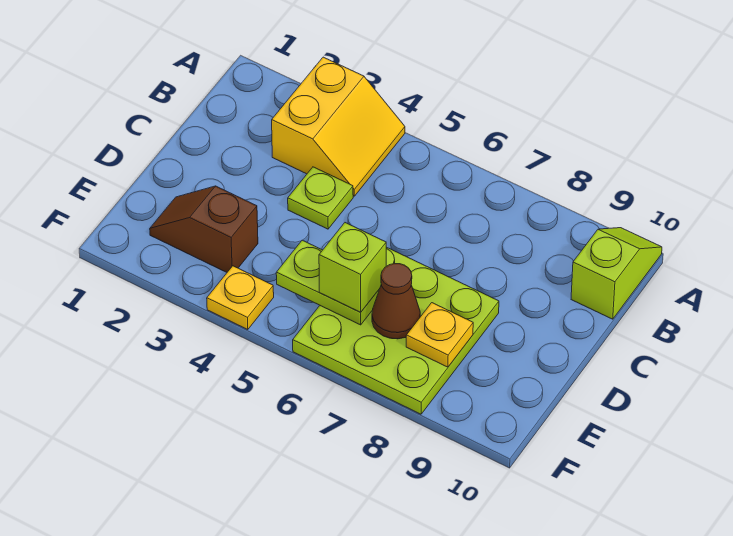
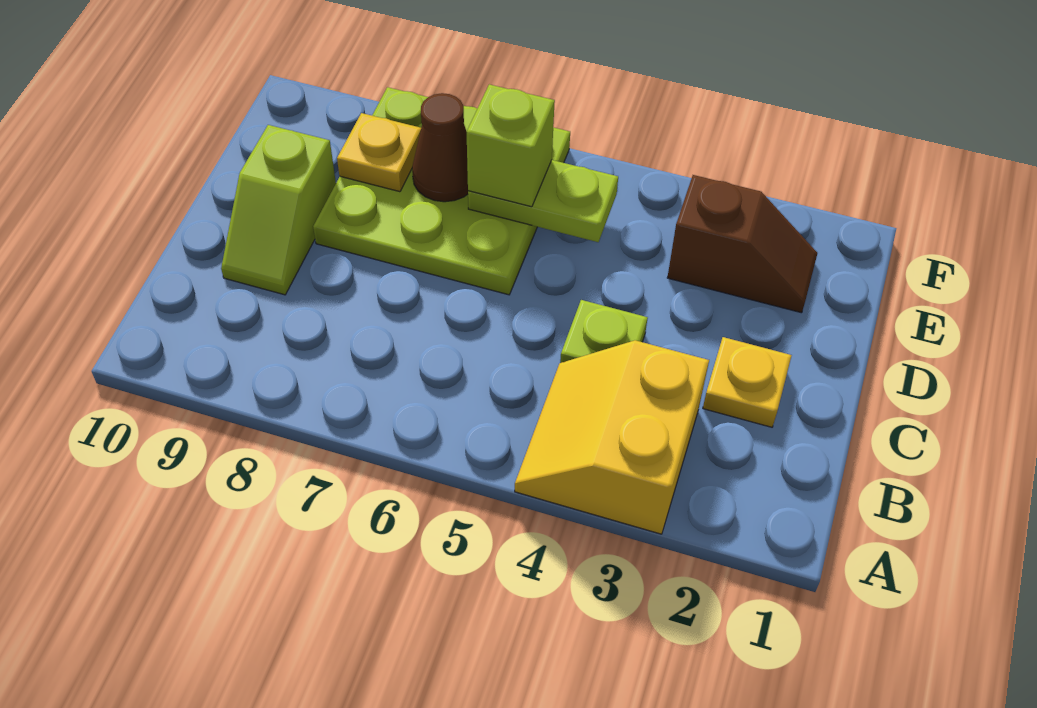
lime slope A10:B10 level 1 top B -> lime slope C9:D9 level 1 top D
yellow plate F4 level 1 -> yellow plate C2 level 1

